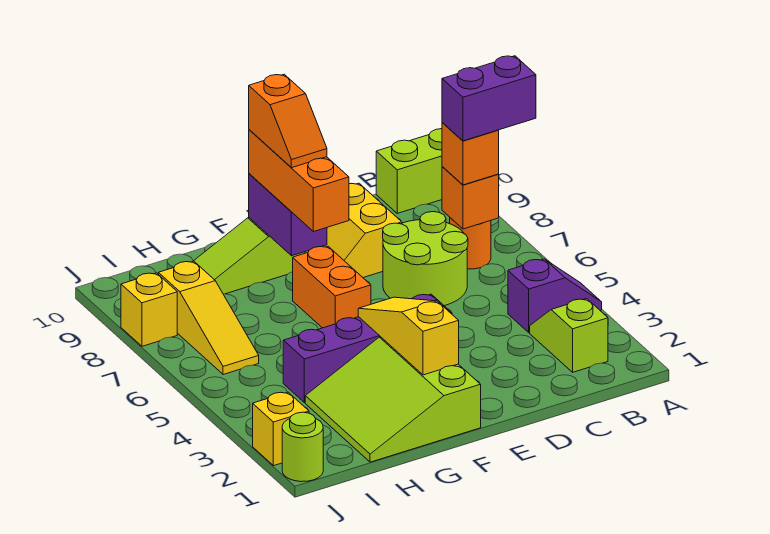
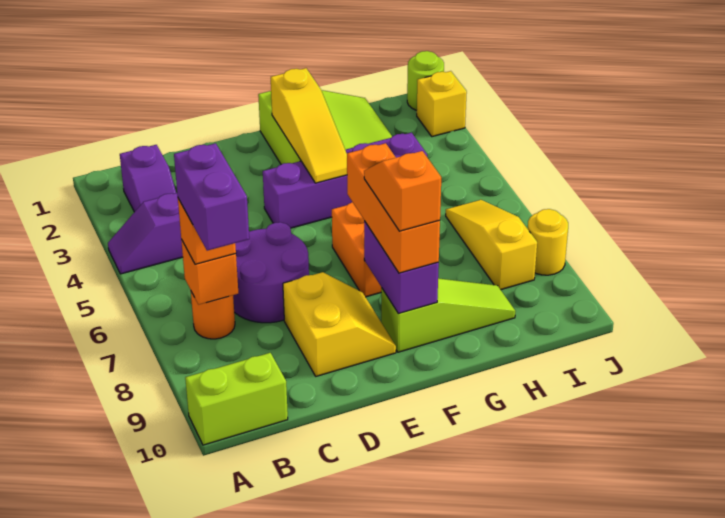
purple brick A7:B7 level 4 -> purple brick B7:B8 level 4
lime slope B2:B3 level 1 top 2 -> purple slope B2:B3 level 1 top 2
lime round brick C6:D7 level 1 -> purple round brick C6:D7 level 1
yellow brick J8 level 1 -> yellow round brick J8 level 1

